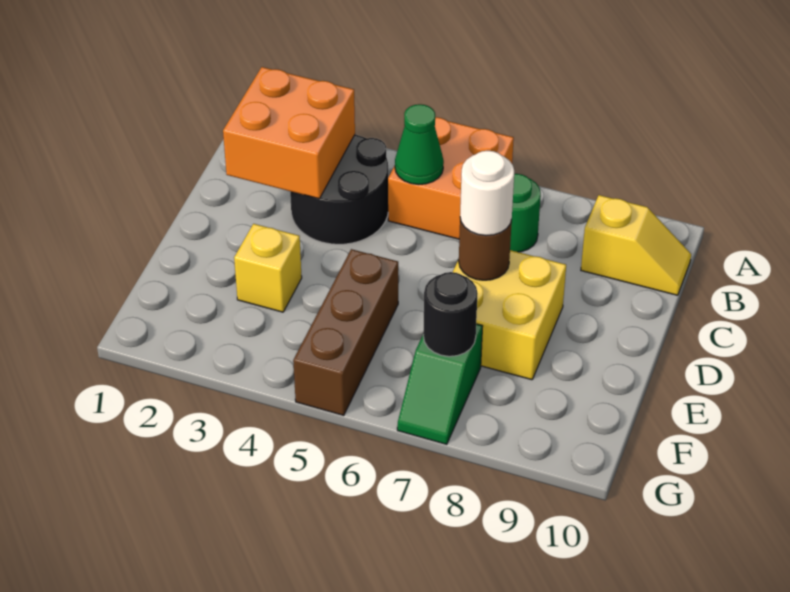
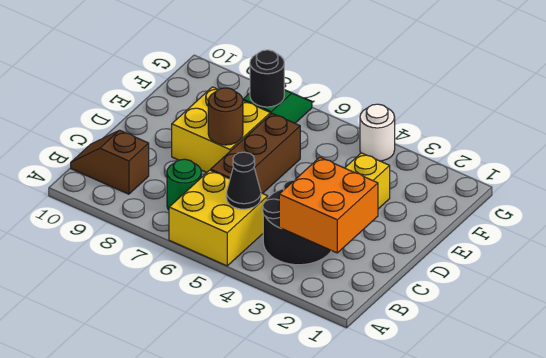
orange brick A5:B6 level 1 -> yellow brick A5:B6 level 1
green cone B5 level 2 -> black cone B5 level 2
yellow slope B9:B10 level 1 top 9 -> brown slope B9:B10 level 1 top 9
white round brick D7 level 3 -> white round brick G4 level 1
brown brick E5:G5 level 1 -> brown brick C6:E6 level 1

